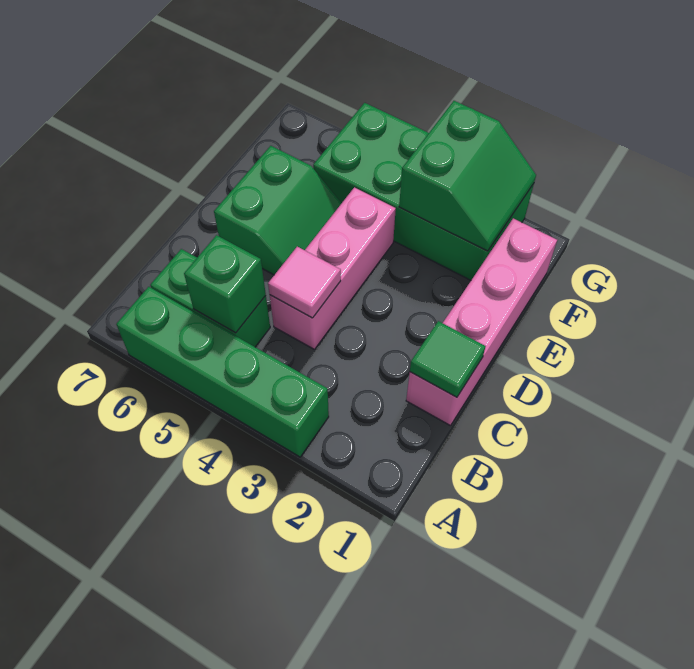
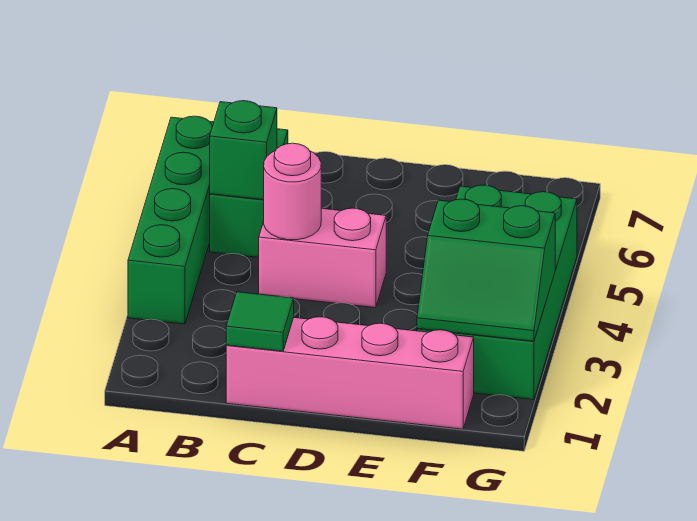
pink brick C4:E4 level 1 -> pink brick C4:D4 level 1
pink tile C4 level 2 -> pink round brick C4 level 2
green slope D5:E6 level 1 top 6 -> none

